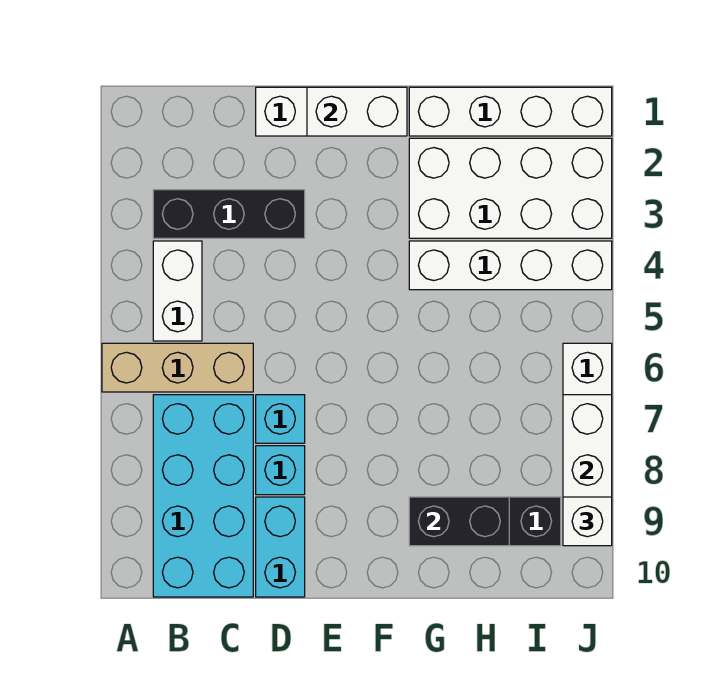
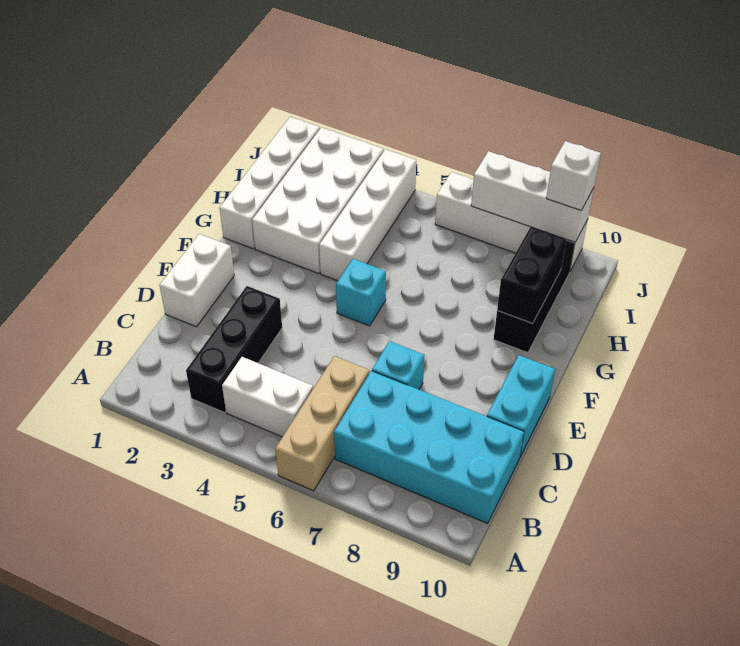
cyan brick D8 level 1 -> cyan brick F5 level 1
cyan brick D9:D10 level 1 -> cyan brick D10:E10 level 1
white brick E1:F1 level 2 -> none

